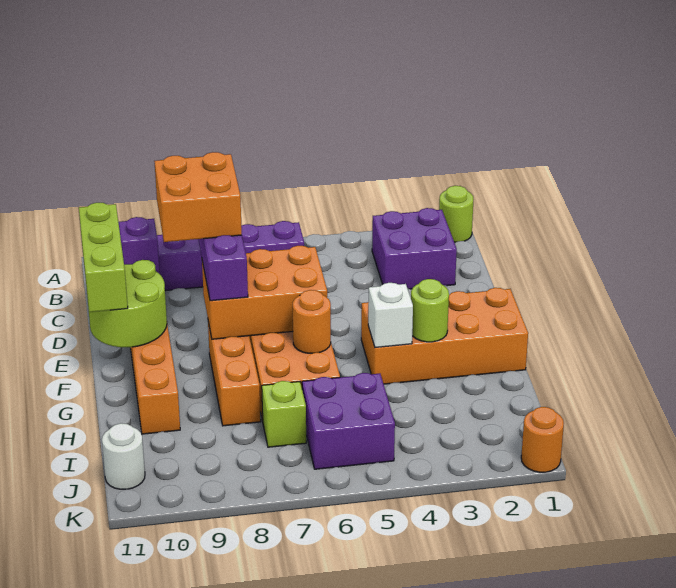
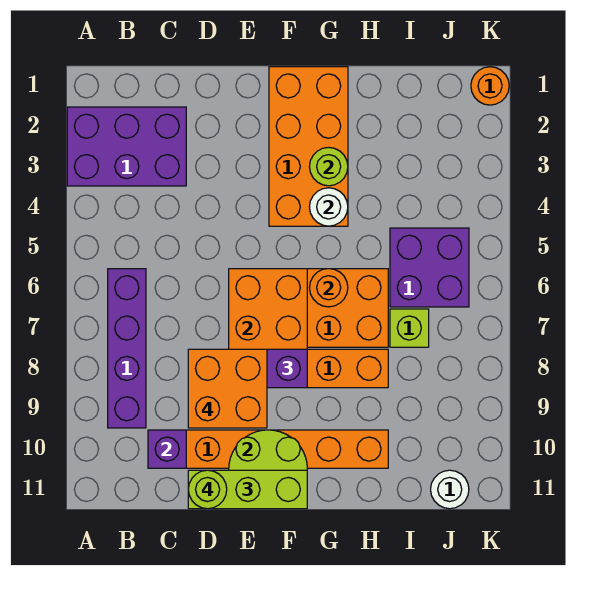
lime round brick A1 level 1 -> lime round brick D11 level 4
purple brick B2:C3 level 1 -> purple brick A2:C3 level 1
white brick G4 level 2 -> white round brick G4 level 2

